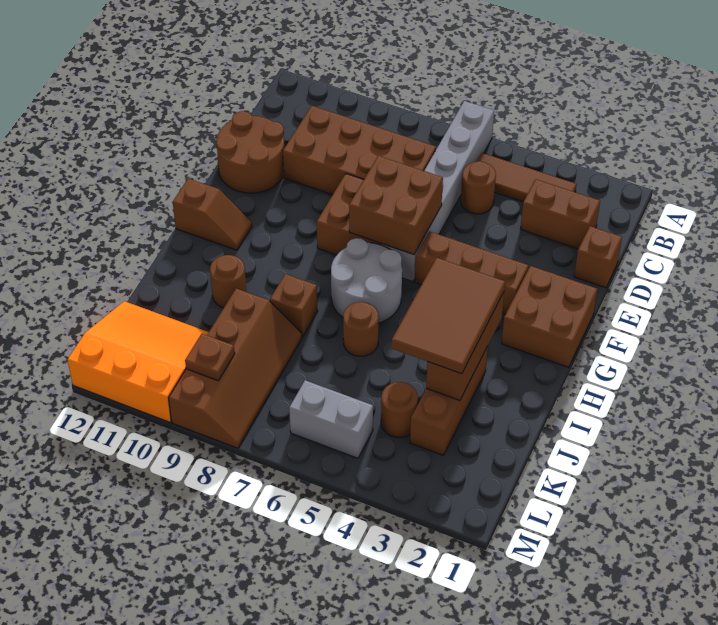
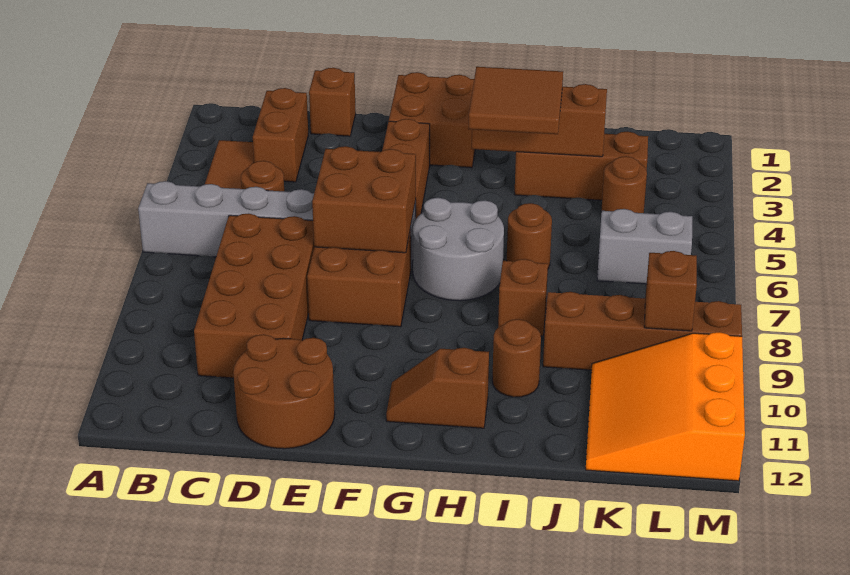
brown slope G11:G12 level 1 top 12 -> brown slope G11:H11 level 1 top H
brown tile H3:J4 level 3 -> brown tile H3:I4 level 3
grey brick L5:L6 level 1 -> grey brick K6:L6 level 1
brown plate L9 level 2 -> brown brick L9 level 2

